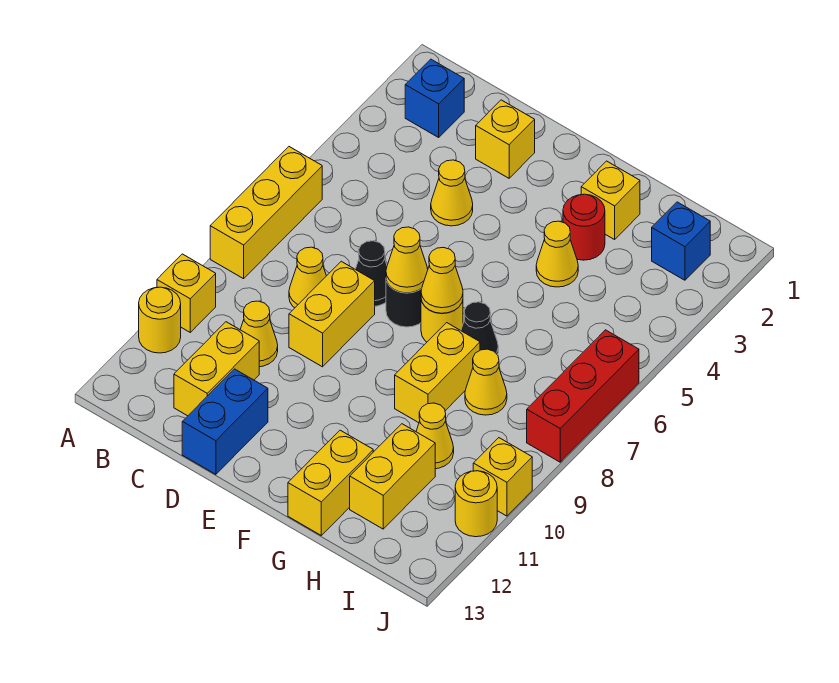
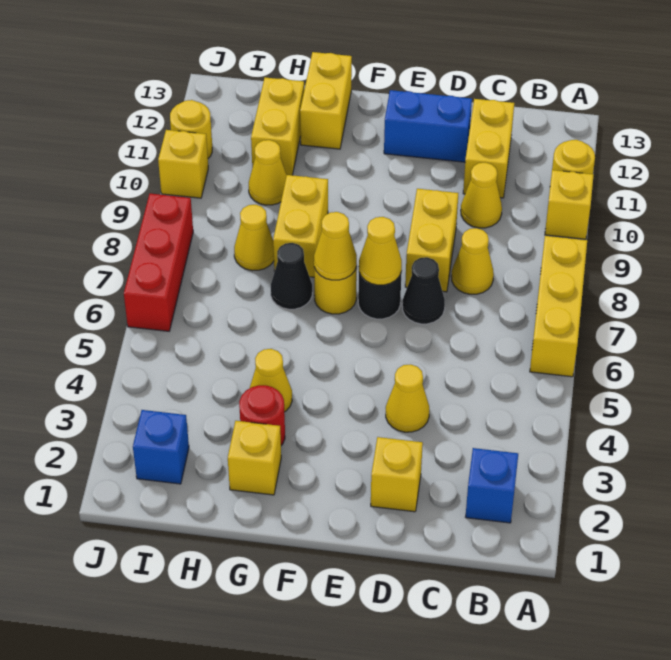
blue brick D12:D13 level 1 -> blue brick D12:E12 level 1

